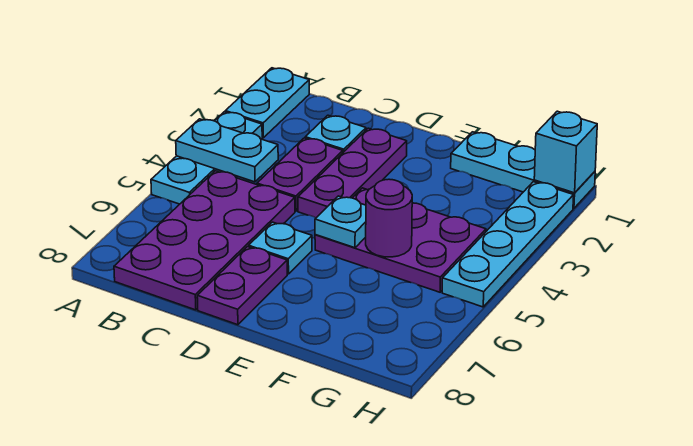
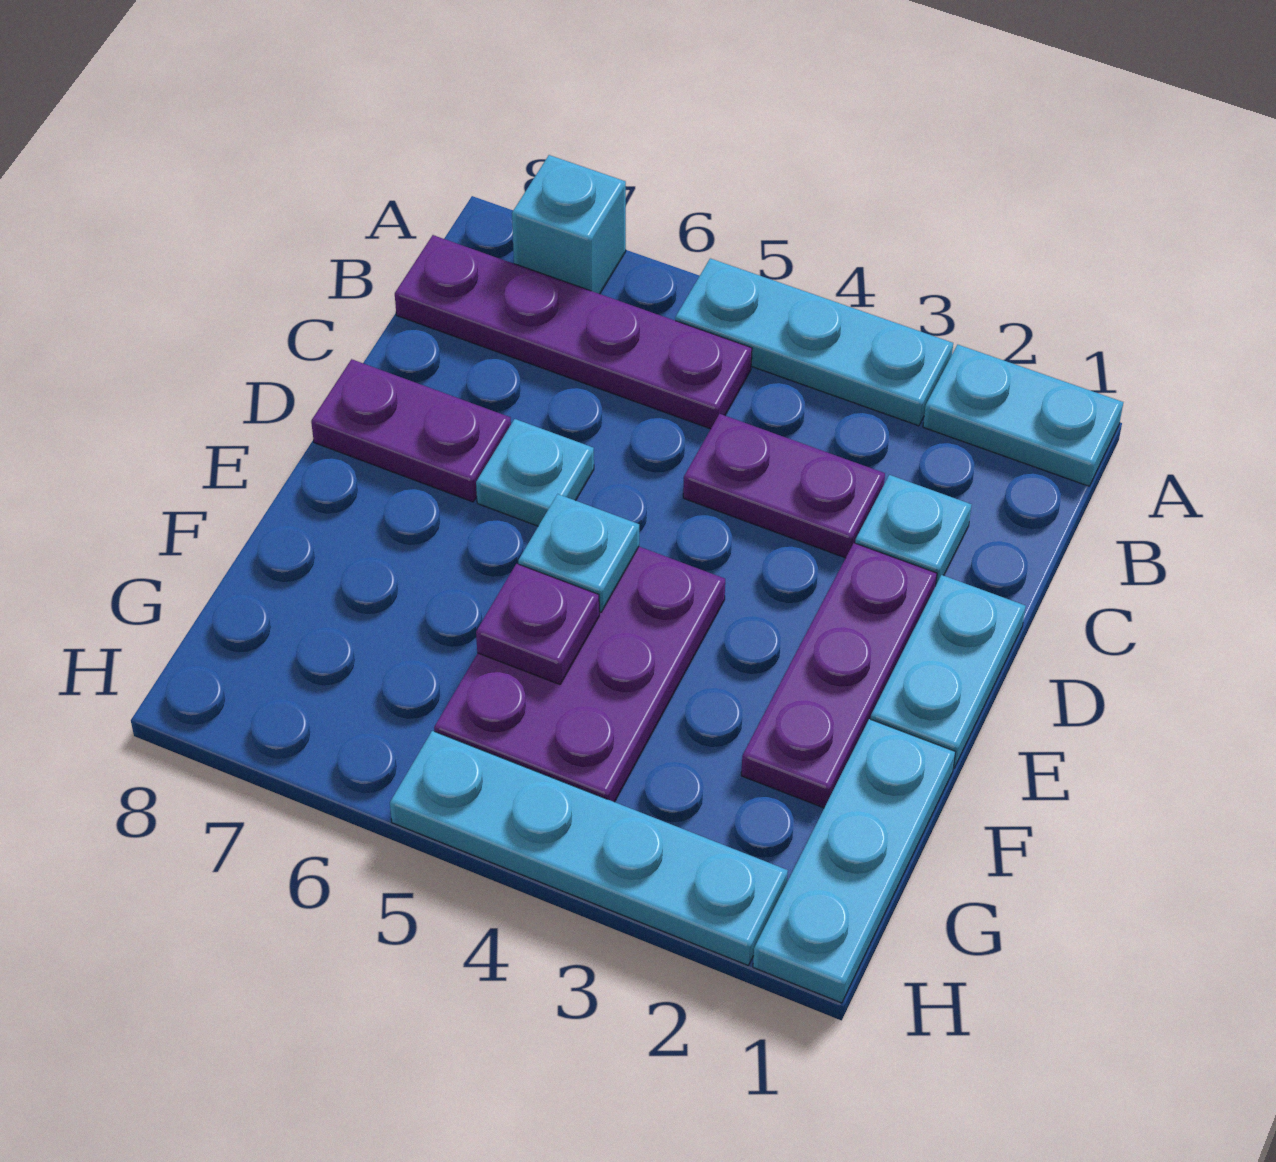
cyan plate A4:B4 level 2 -> cyan plate D1:E1 level 1
purple plate B5:C8 level 1 -> purple plate B5:B8 level 1
purple plate D2:D4 level 1 -> purple plate D2:F2 level 1
purple round brick F5 level 2 -> purple plate F5 level 2
cyan brick H1 level 2 -> cyan brick A7 level 1

